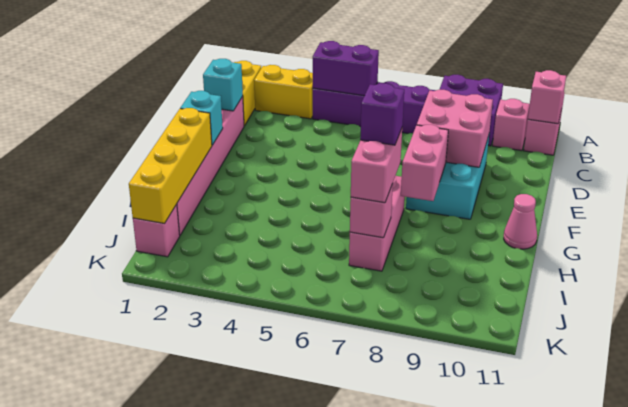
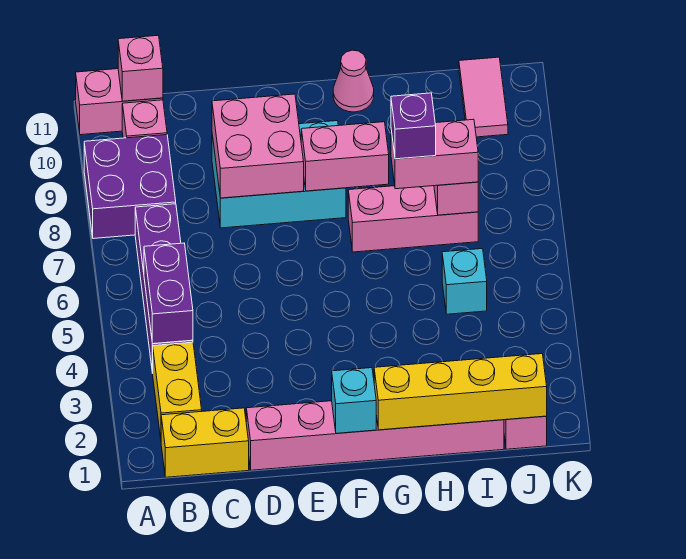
cyan brick D1 level 2 -> cyan brick I5 level 1
none -> pink tile J10:J11 level 1

